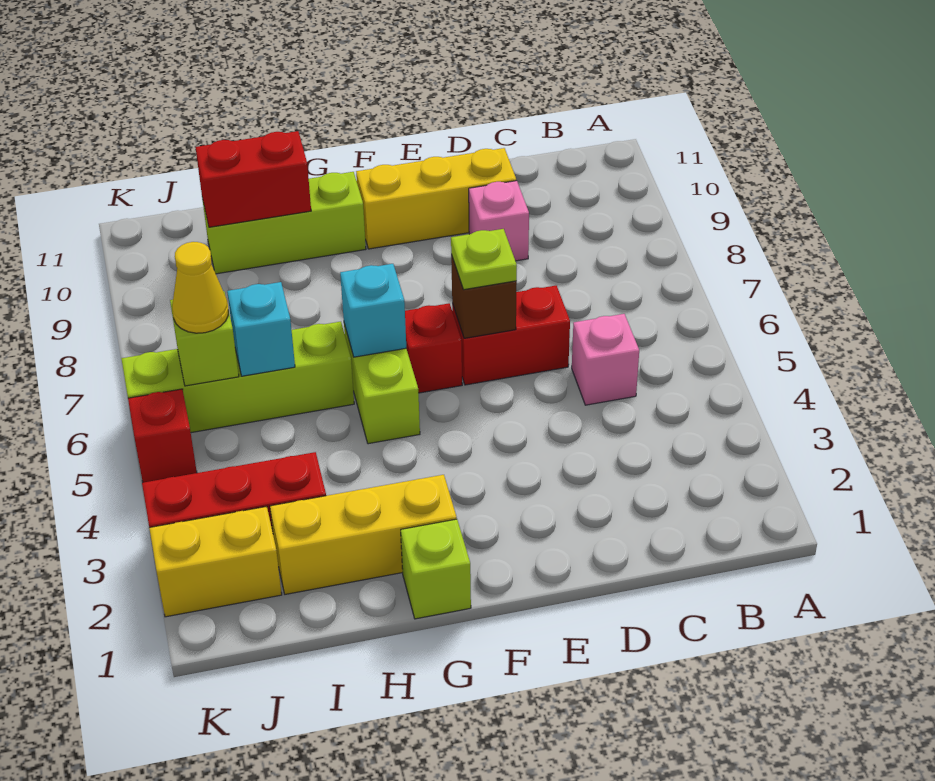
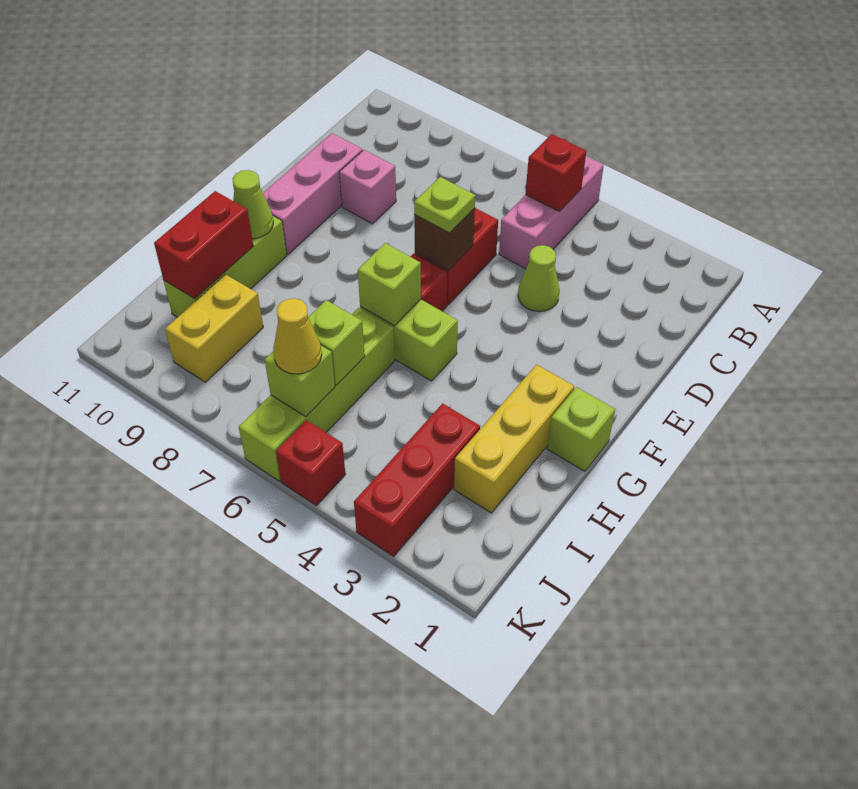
none -> red brick B5 level 2
pink brick C5 level 1 -> pink brick A5:C5 level 1
none -> lime cone D4 level 1
yellow brick D10:F10 level 1 -> pink brick D10:F10 level 1
cyan brick G6 level 2 -> lime brick G6 level 2
none -> lime cone G10 level 2
cyan brick I6 level 2 -> lime brick I6 level 2
yellow brick J2:K2 level 1 -> yellow brick I9:J9 level 1

